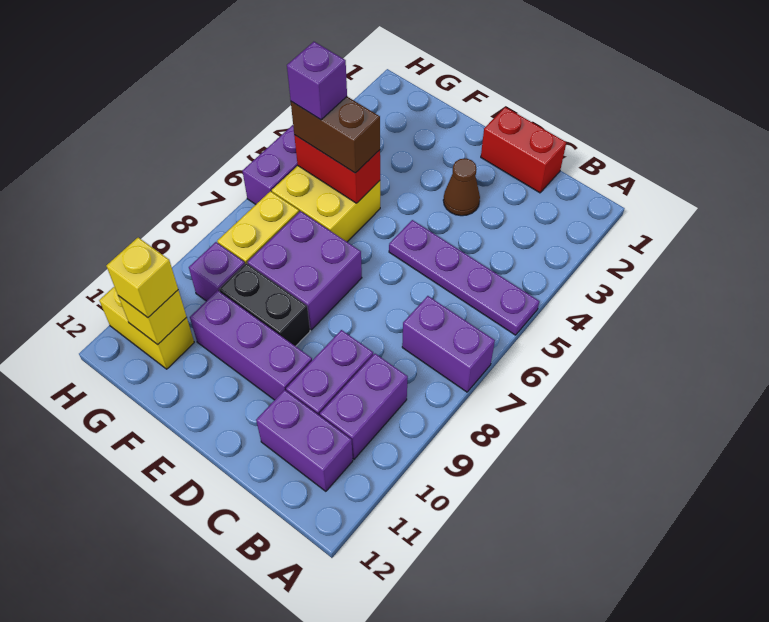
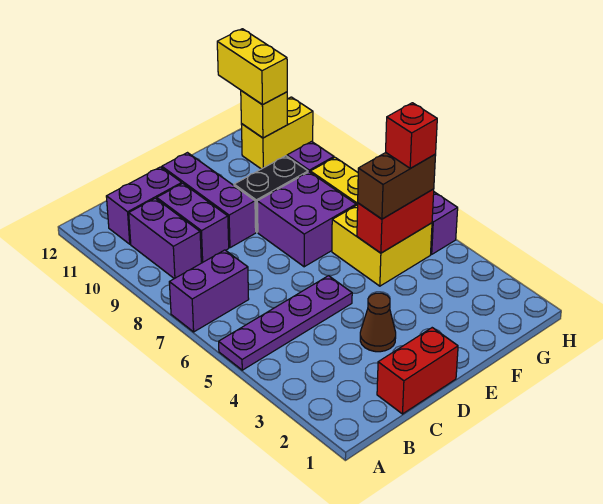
purple brick D10:F10 level 1 -> purple brick D9:D11 level 1
purple brick G5 level 4 -> red brick G5 level 4
yellow brick G11 level 3 -> yellow brick G11:G12 level 3

